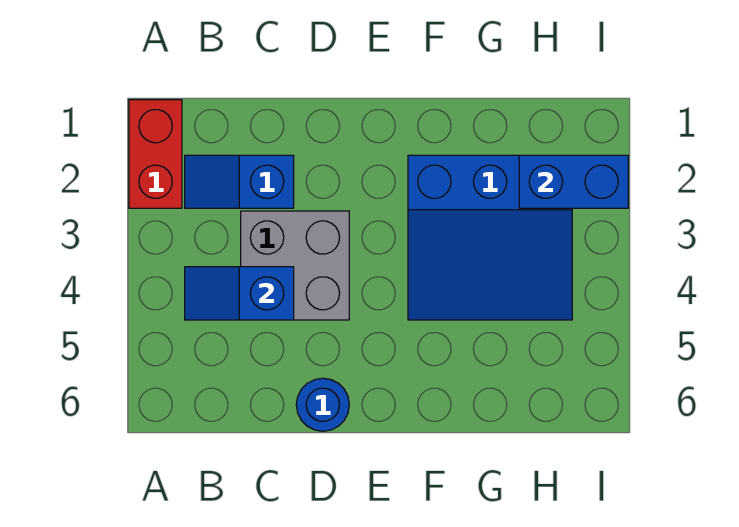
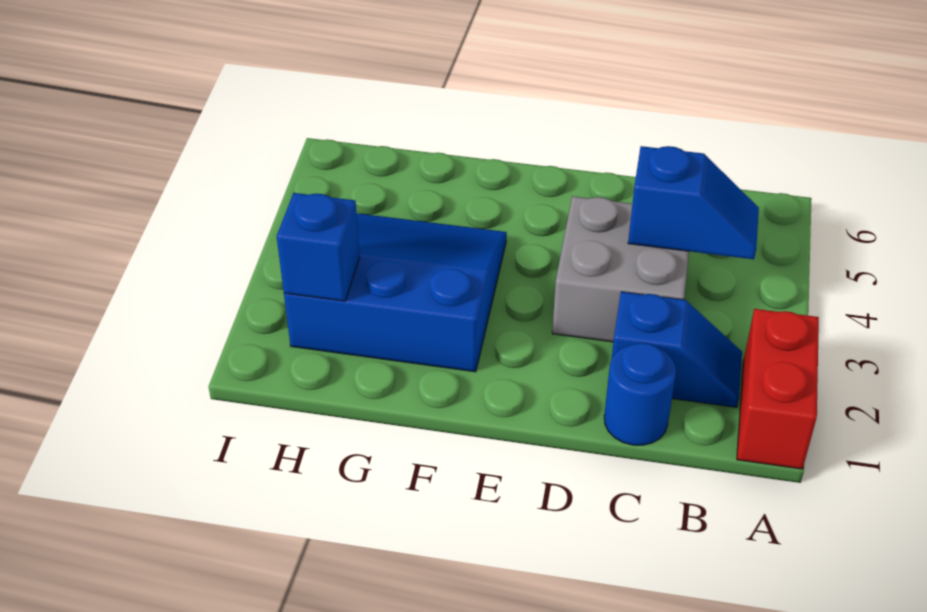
blue round brick D6 level 1 -> blue round brick C1 level 1
blue brick H2:I2 level 2 -> blue brick H2 level 2

